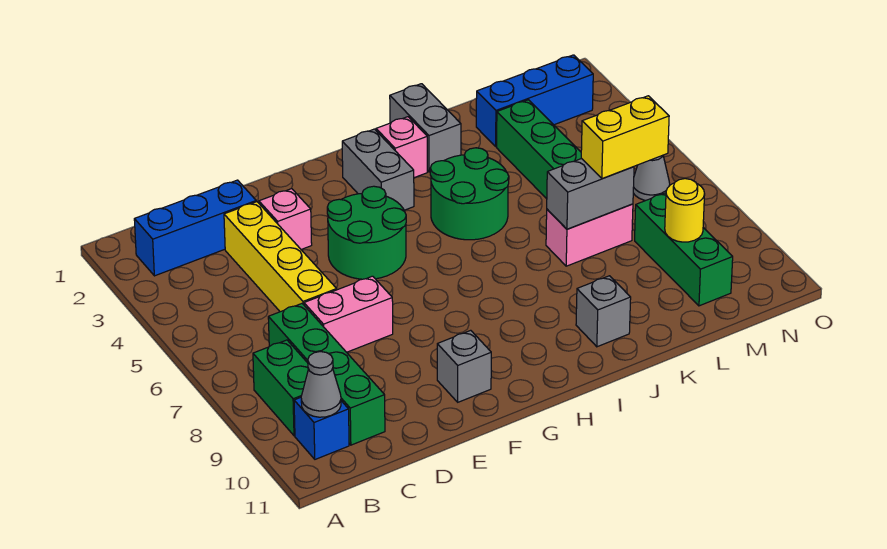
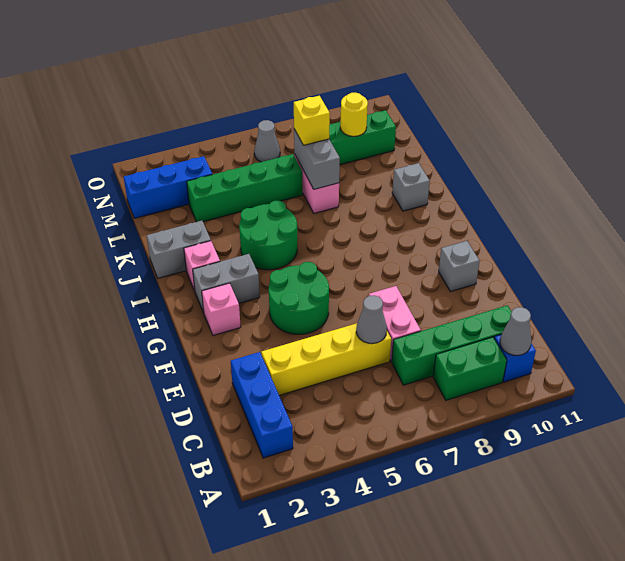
none -> grey cone D6 level 2
pink brick E3 level 1 -> pink brick G2 level 1
blue brick L2:N2 level 1 -> blue brick M1:M3 level 1
yellow brick L7:M7 level 3 -> yellow brick L7 level 3

